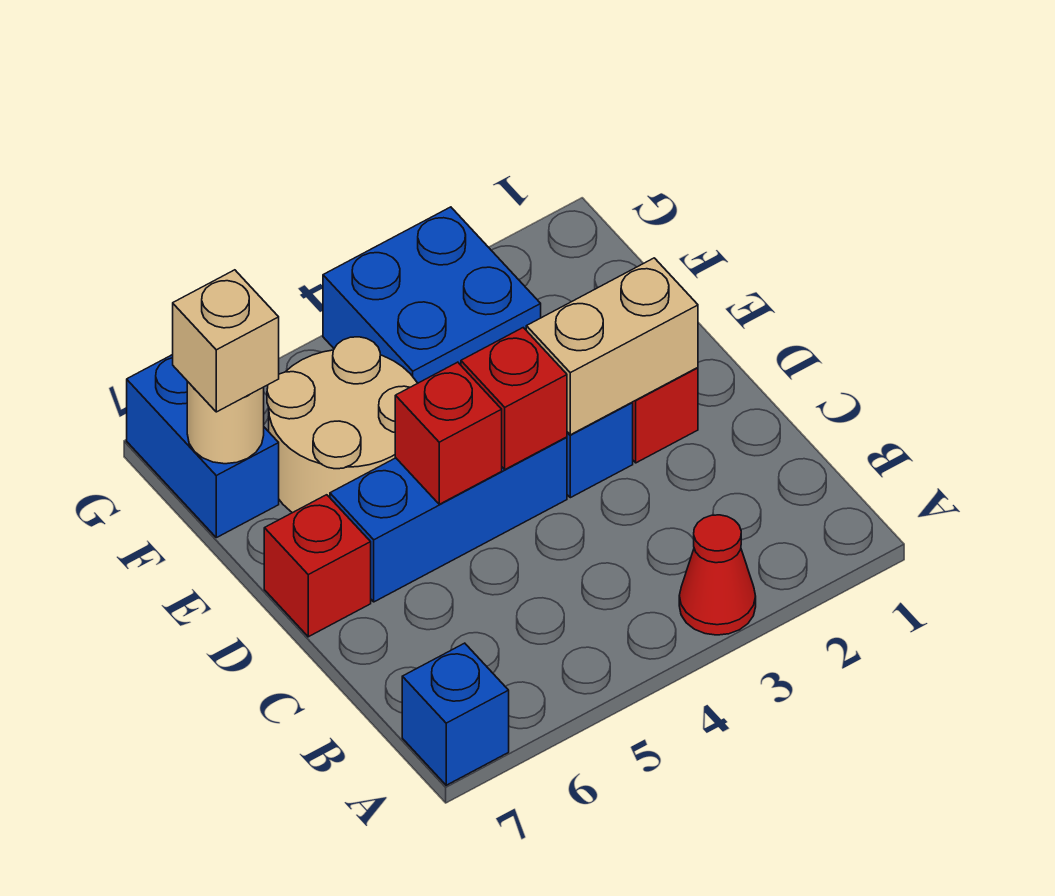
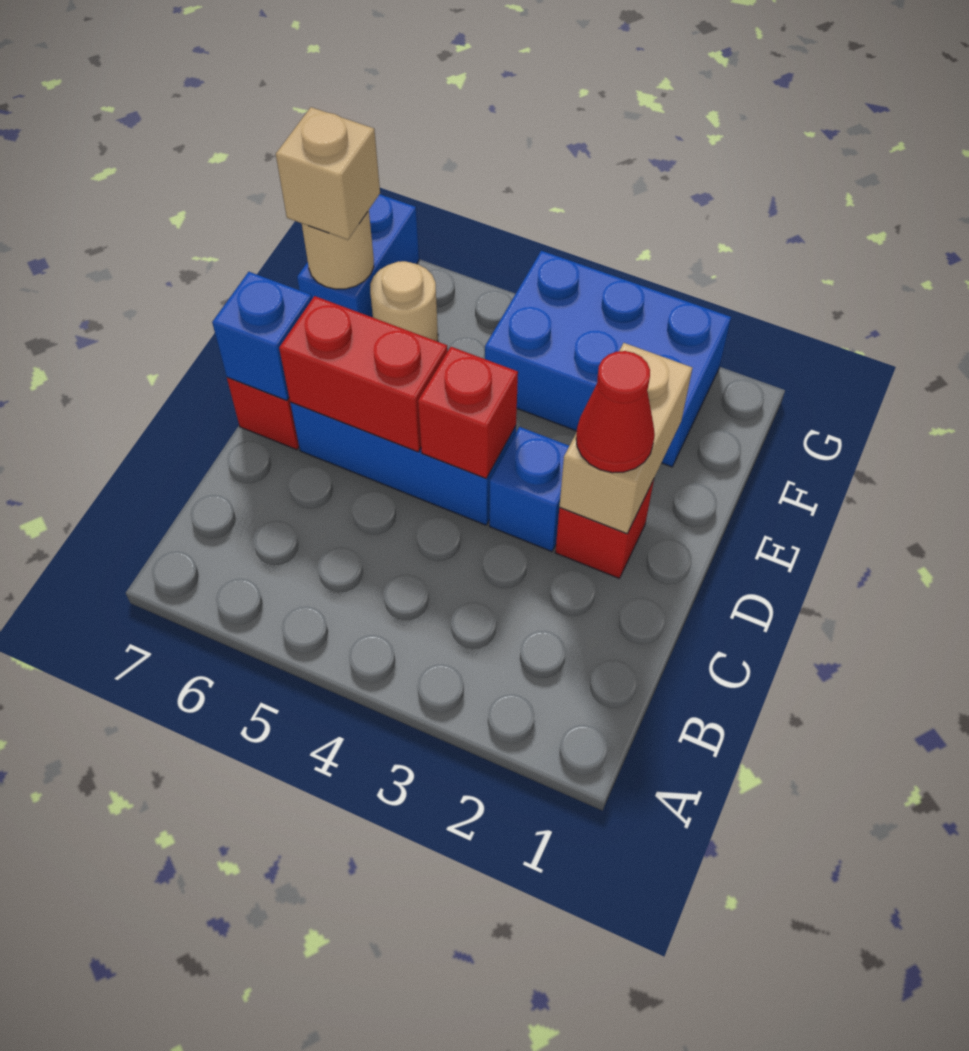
red cone A3 level 1 -> red cone D2 level 3
blue brick A7 level 1 -> blue brick D7 level 2
tan brick D2:D3 level 2 -> tan brick D2:E2 level 2
red brick D5 level 2 -> red brick D5:D6 level 2
tan round brick E5:F6 level 1 -> tan round brick F6 level 1
blue brick F3:G4 level 1 -> blue brick F2:G4 level 1

